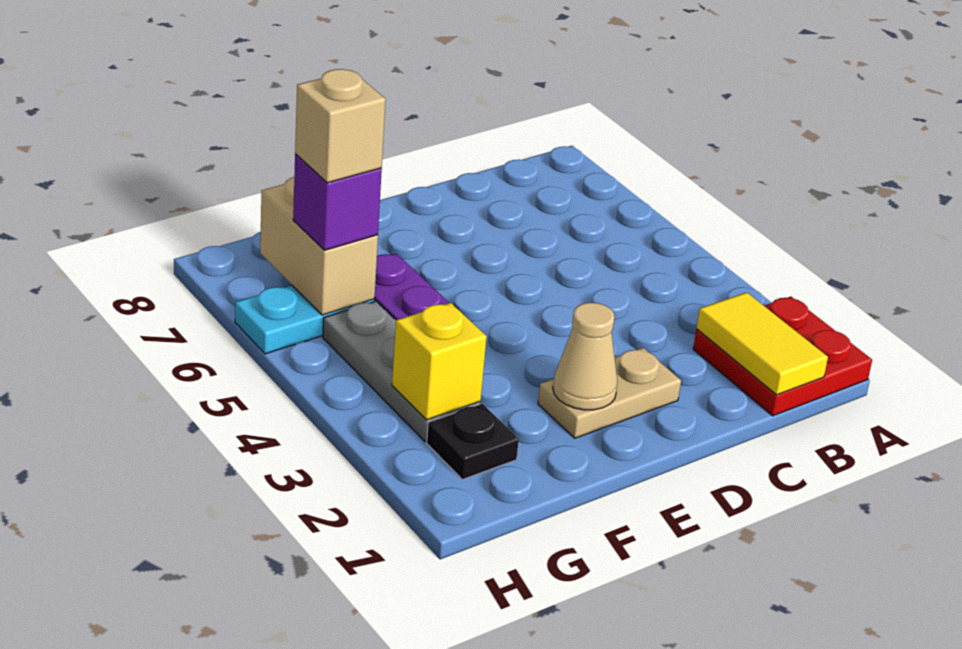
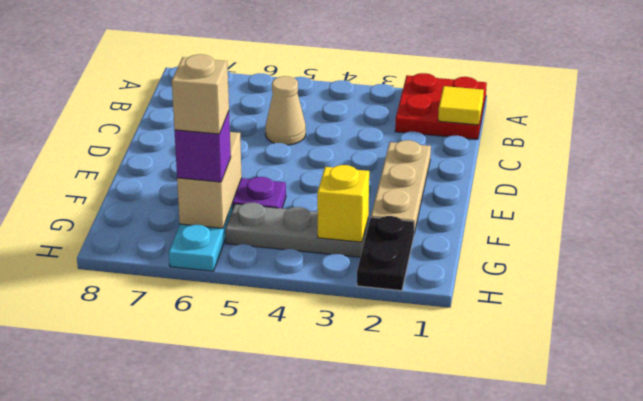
yellow tile B1:B2 level 2 -> yellow tile B1 level 2
tan plate D2:E2 level 1 -> tan plate D2:F2 level 1
tan cone E2 level 2 -> tan cone C5 level 1
black plate G2 level 1 -> black plate G2:H2 level 1
tan brick G6:G7 level 2 -> tan brick F6:G6 level 2

